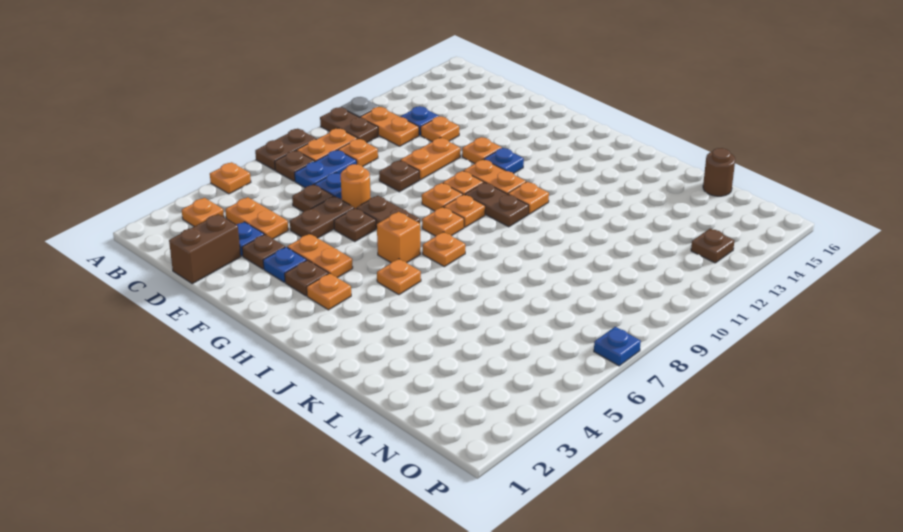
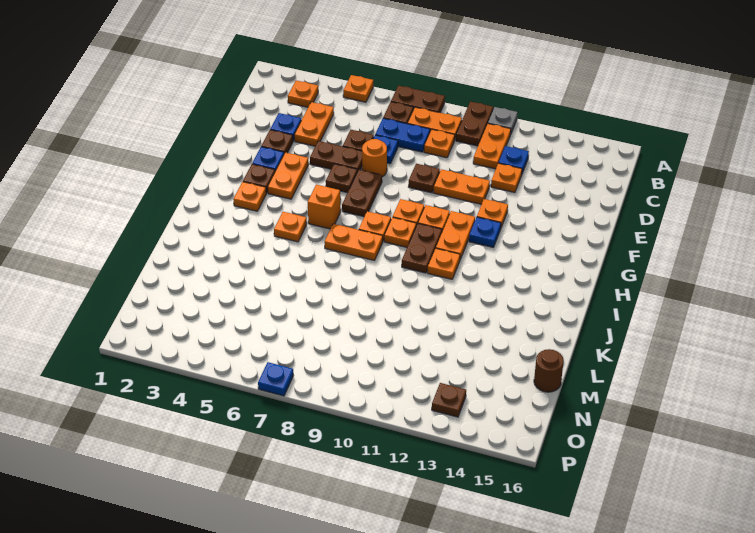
brown brick D1:D2 level 1 -> none
orange plate I7 level 1 -> orange plate I7:I8 level 1

